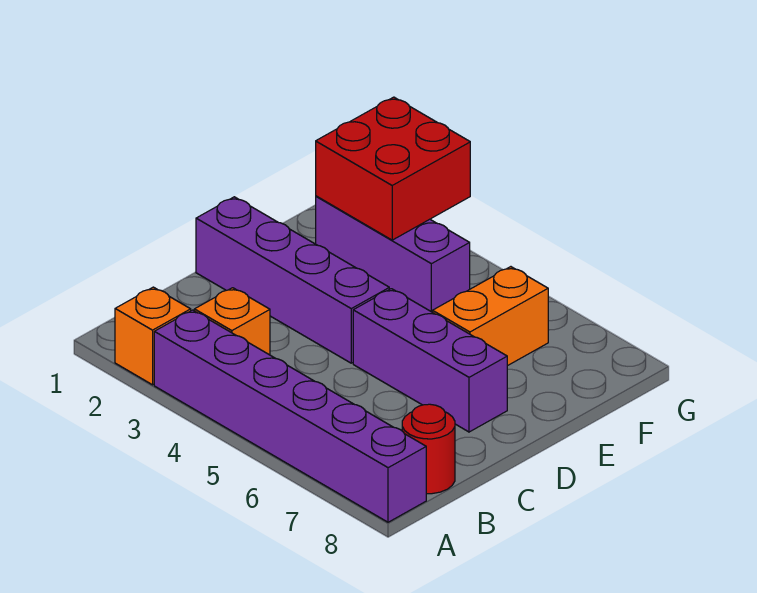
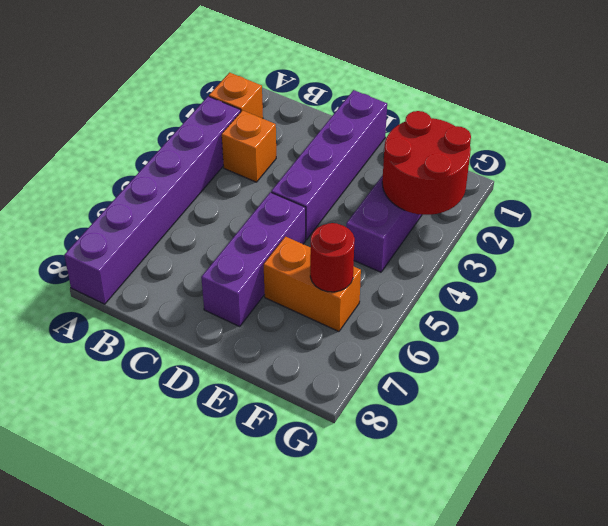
red round brick B8 level 1 -> red round brick F6 level 2
red brick F2:G3 level 2 -> red round brick F2:G3 level 2

